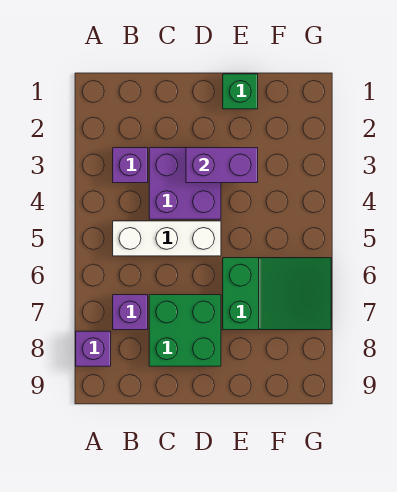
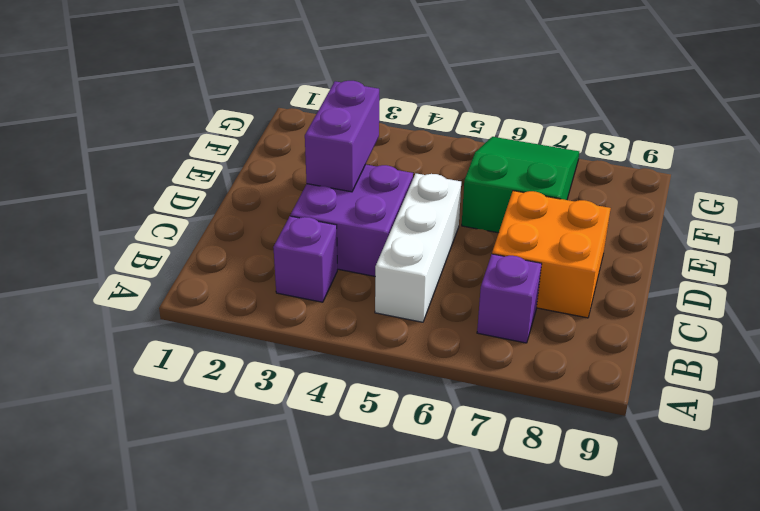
purple brick A8 level 1 -> none
green brick C7:D8 level 1 -> orange brick C7:D8 level 1
green brick E1 level 1 -> none

